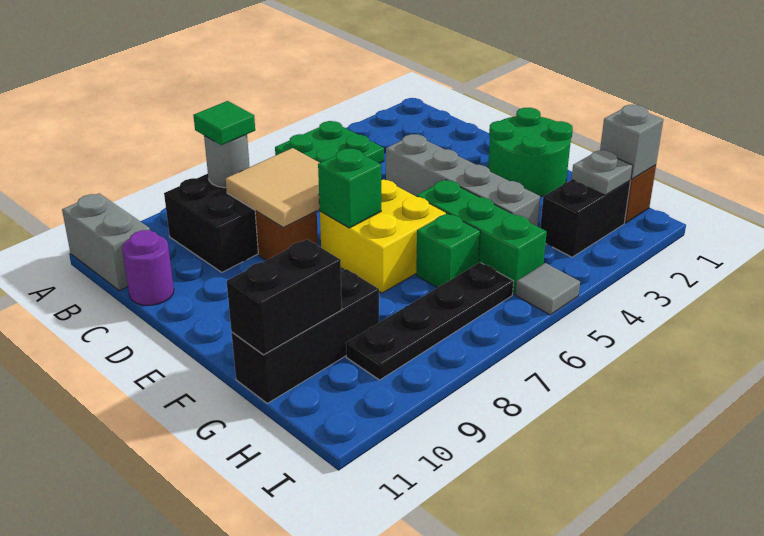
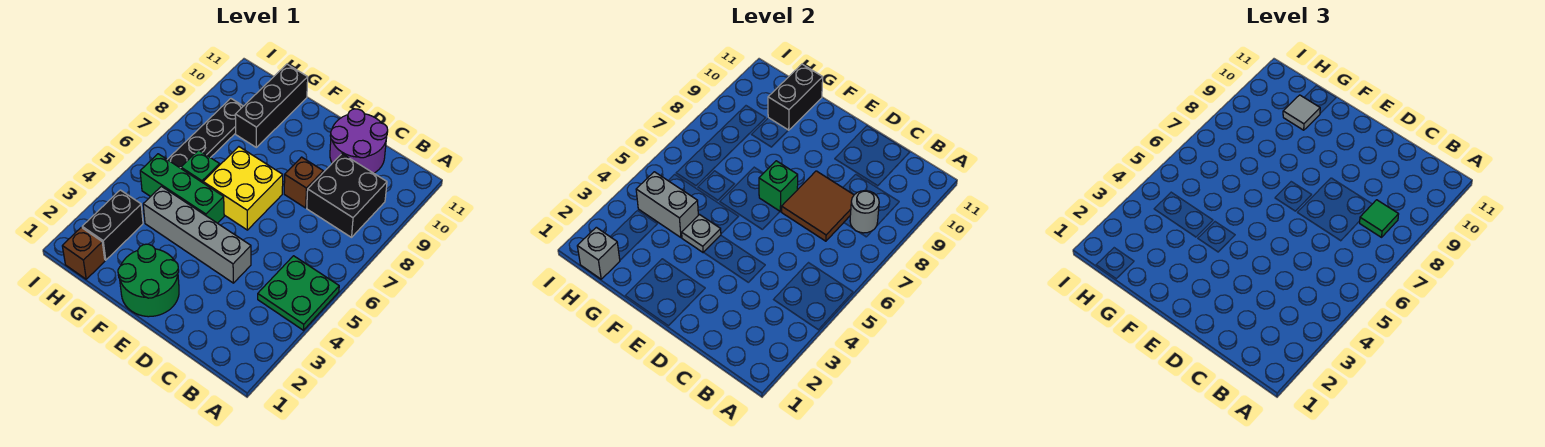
grey brick A11:B11 level 1 -> grey brick G4:H4 level 2
tan tile C7:D8 level 2 -> brown tile C7:D8 level 2
purple round brick C11 level 1 -> purple round brick C10:D11 level 1
grey plate H2 level 2 -> grey plate F4 level 2
grey tile I5 level 1 -> grey tile G10 level 3

